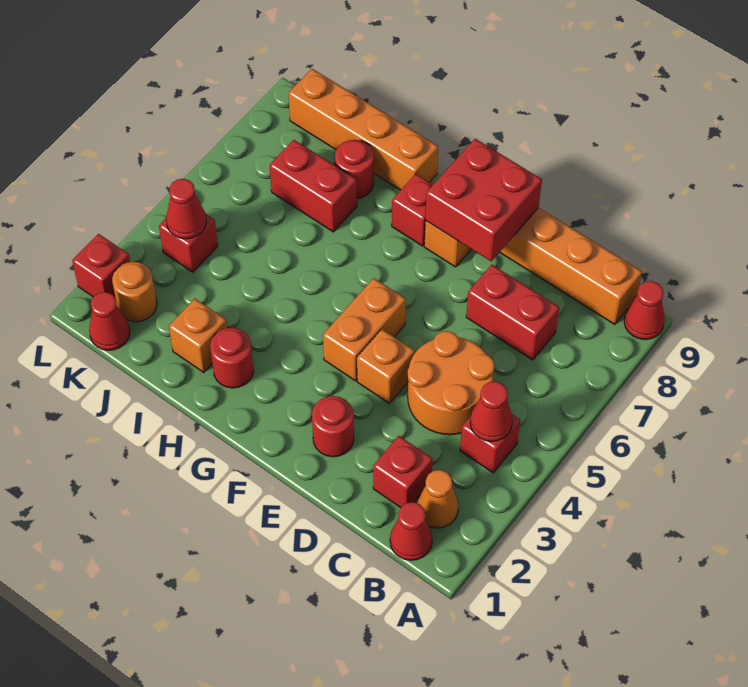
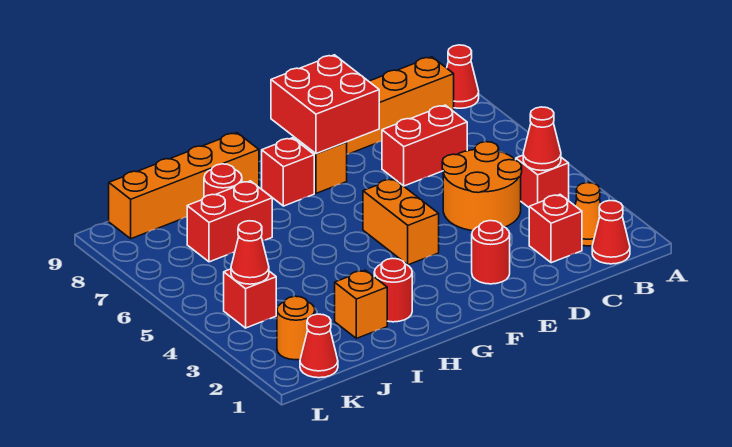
orange brick E4 level 1 -> none
red brick L2 level 1 -> none

